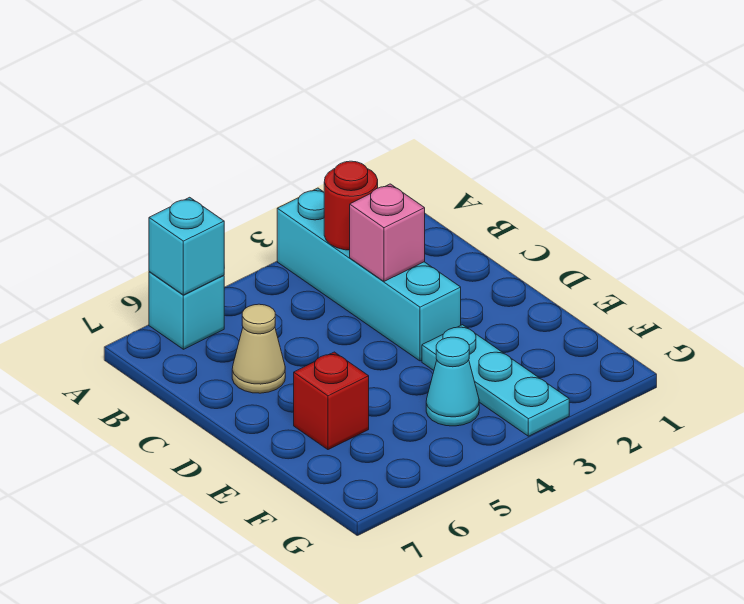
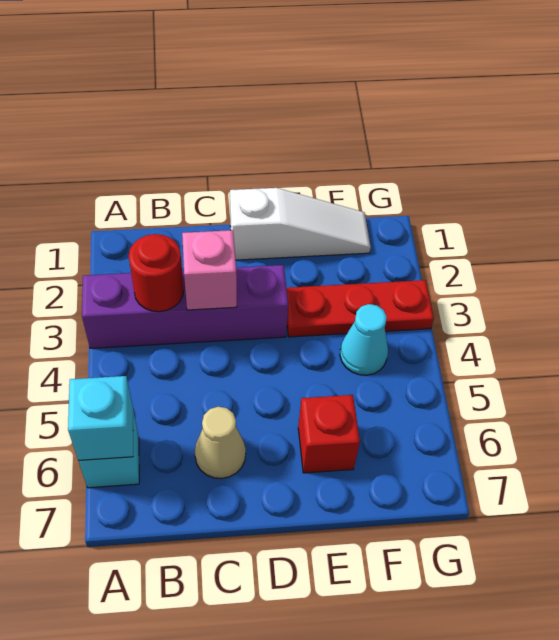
cyan brick A3:D3 level 1 -> purple brick A3:D3 level 1
none -> white slope D1:F1 level 1 top D
cyan plate E3:G3 level 1 -> red plate E3:G3 level 1

